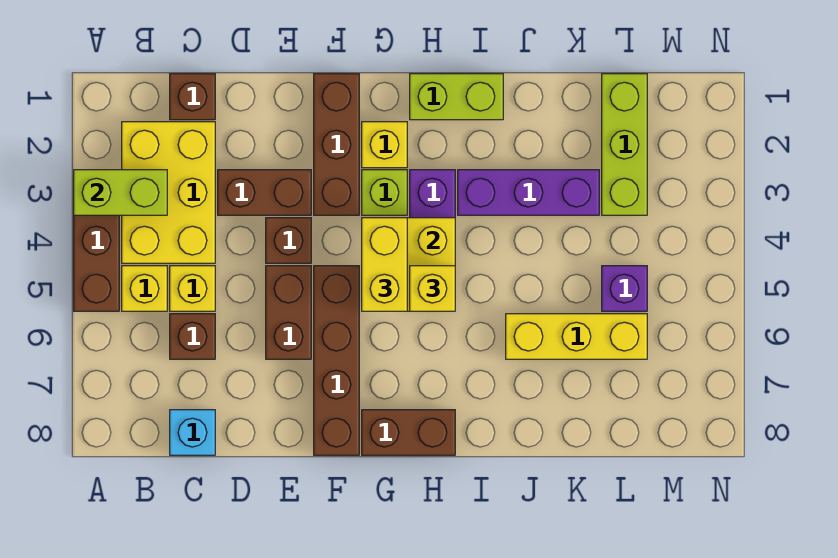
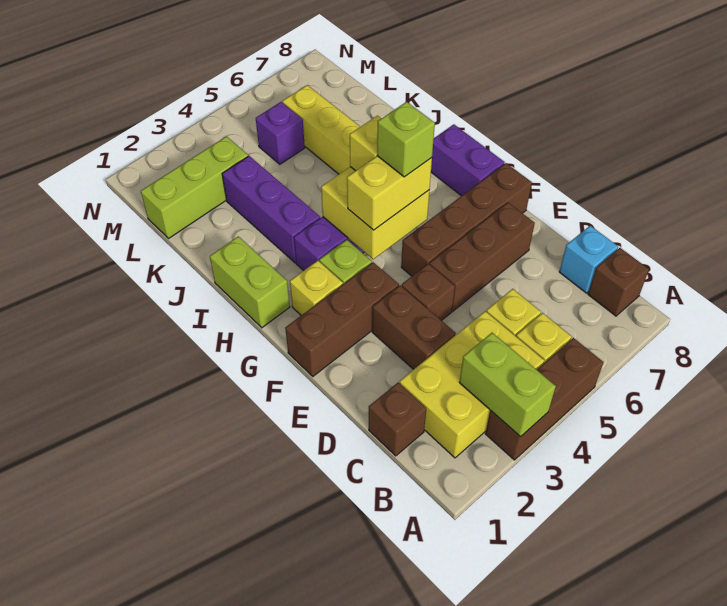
brown brick C6 level 1 -> brown brick B8 level 1
brown brick E5:E6 level 1 -> brown brick E5:E7 level 1
none -> lime brick G5 level 4
brown brick G8:H8 level 1 -> purple brick G8:H8 level 1

